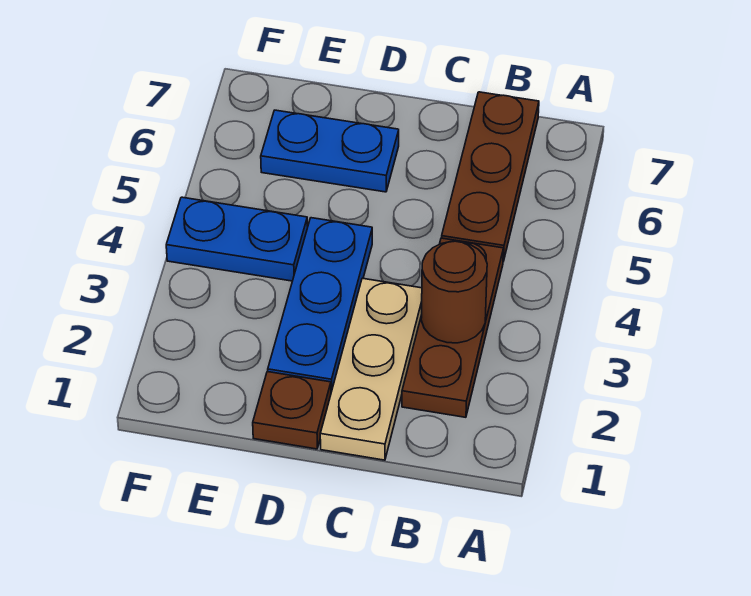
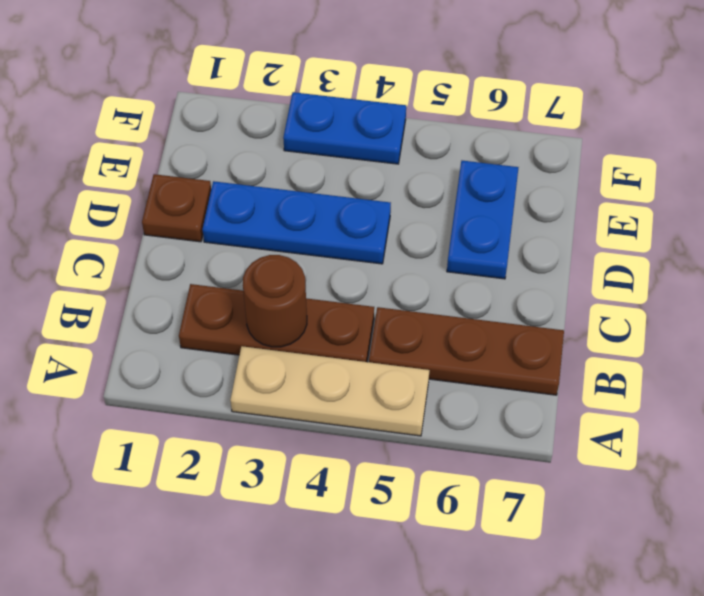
tan plate C1:C3 level 1 -> tan plate A3:A5 level 1
blue plate E4:F4 level 1 -> blue plate F3:F4 level 1

